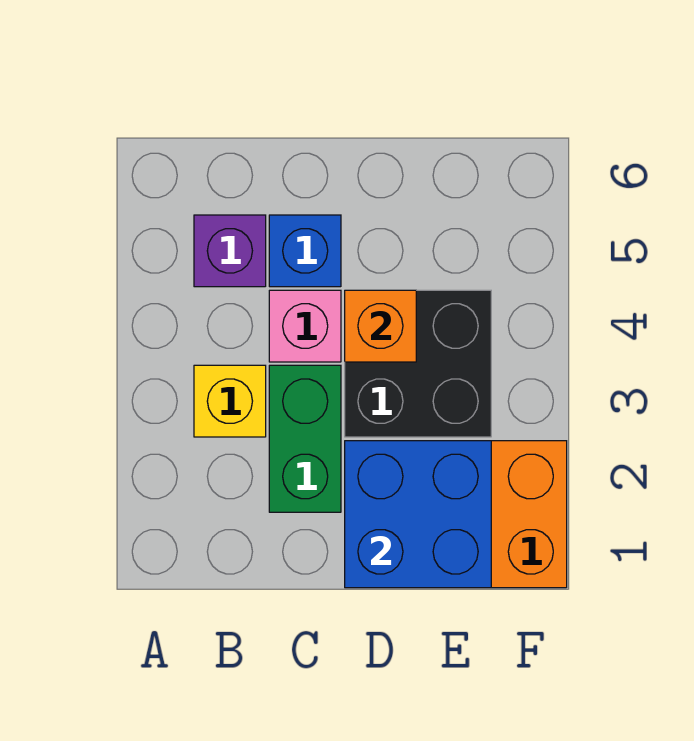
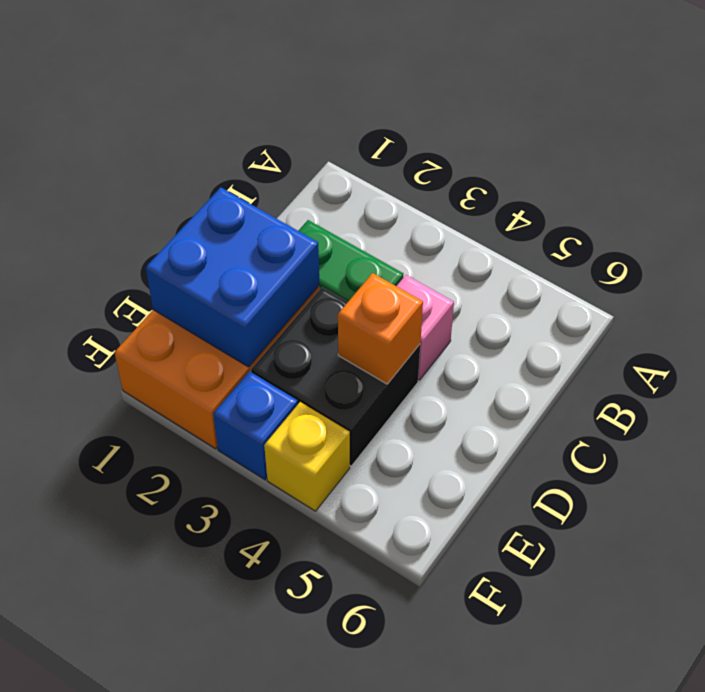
yellow brick B3 level 1 -> yellow brick F4 level 1
purple brick B5 level 1 -> none
blue brick C5 level 1 -> blue brick F3 level 1

